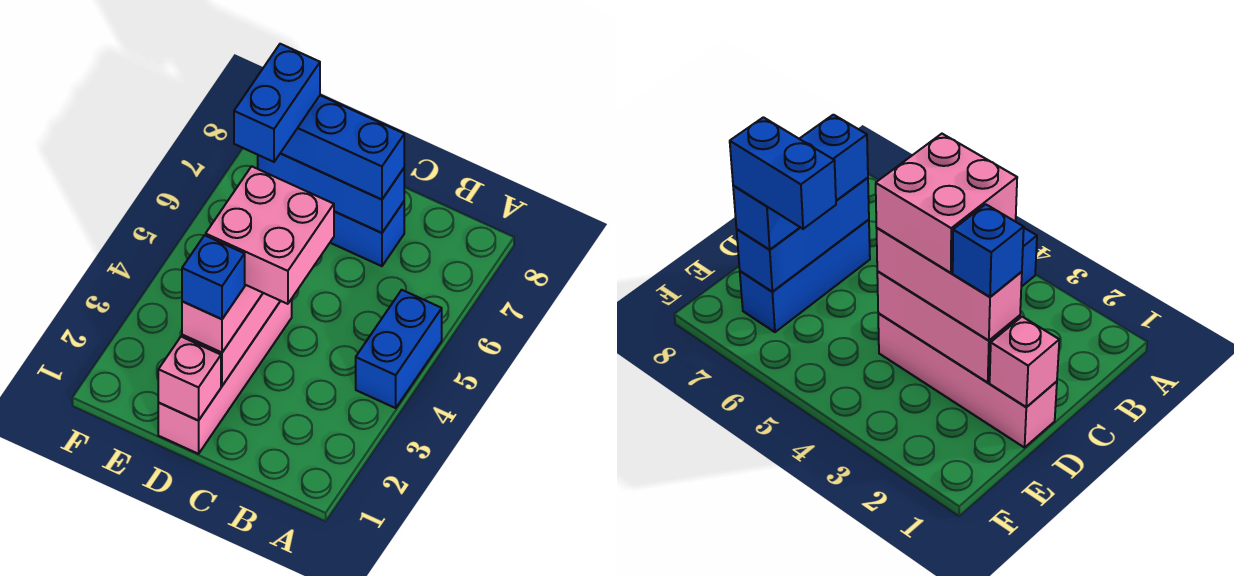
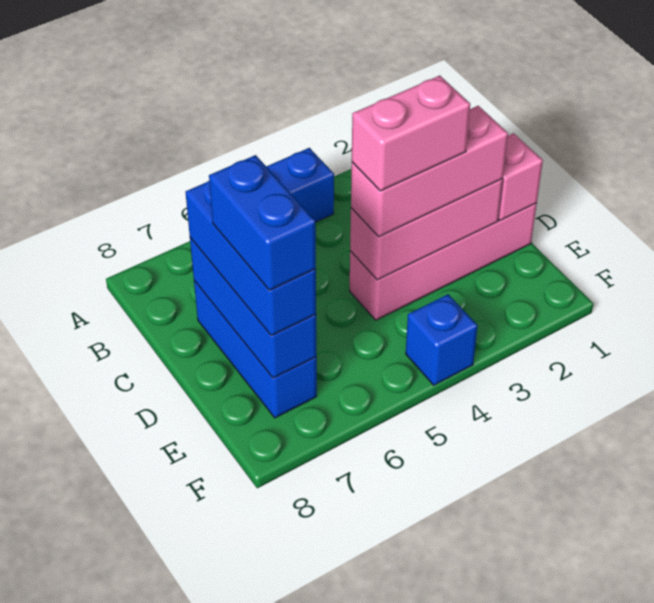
pink brick C3:D4 level 4 -> pink brick D3:D4 level 4
blue brick D2 level 4 -> blue brick F4 level 1
blue brick E6:E7 level 4 -> blue brick D7:E7 level 4

